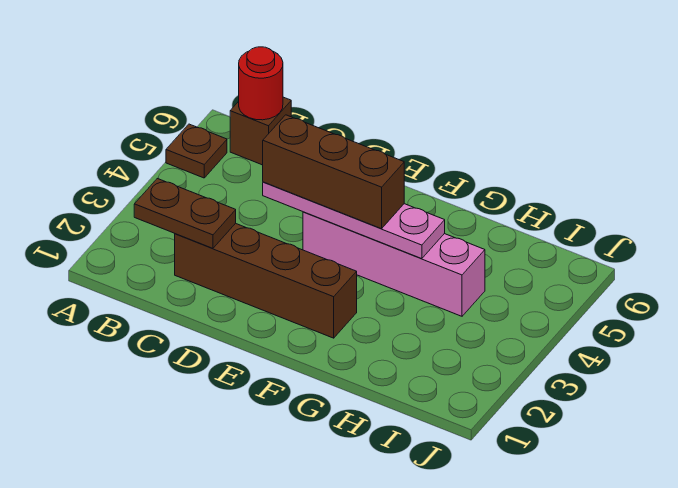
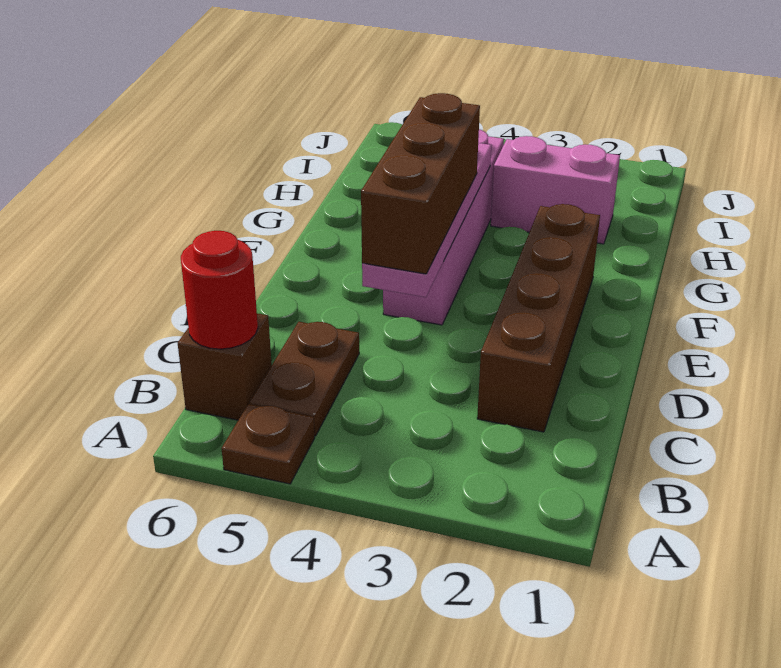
brown plate B2:C2 level 2 -> brown plate B5:C5 level 1
none -> pink brick H2:H3 level 1

